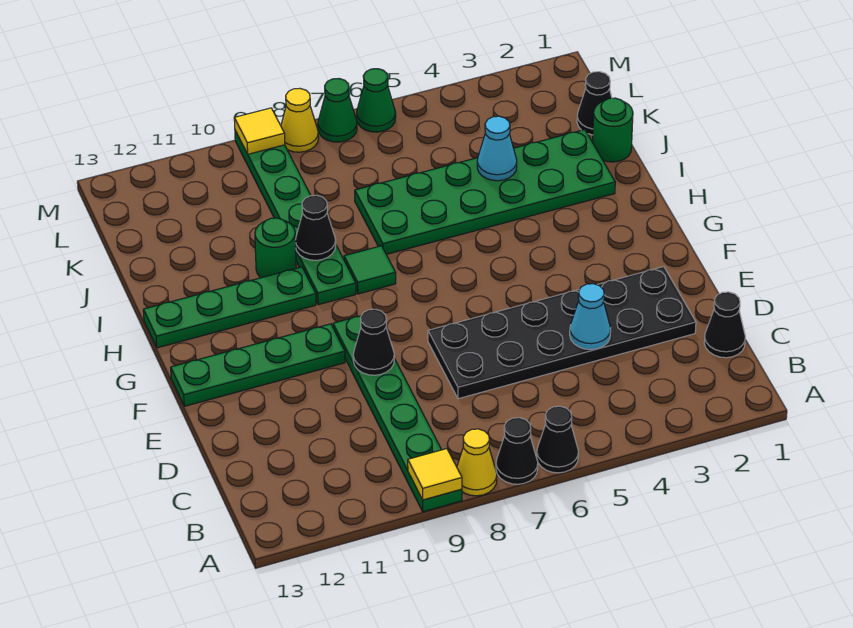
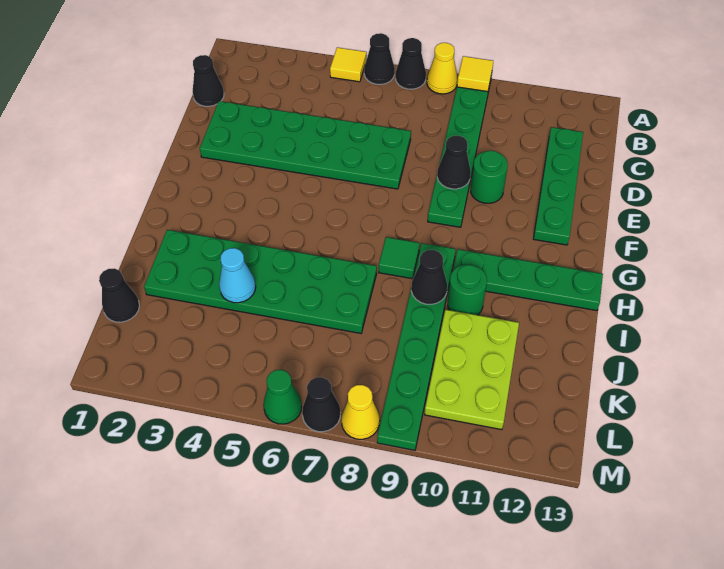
black plate D2:E7 level 1 -> green plate D2:E7 level 1
cyan cone D4 level 2 -> none
green plate F10:F13 level 1 -> green plate C12:F12 level 1
green round brick J1 level 1 -> green round brick E10 level 1
none -> lime plate J10:L11 level 1
green cone M7 level 1 -> black cone M7 level 1
yellow tile M9 level 2 -> yellow tile A5 level 1

